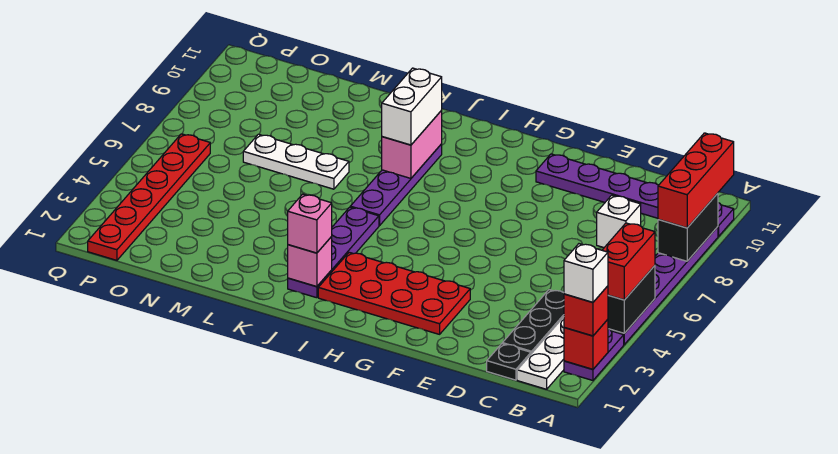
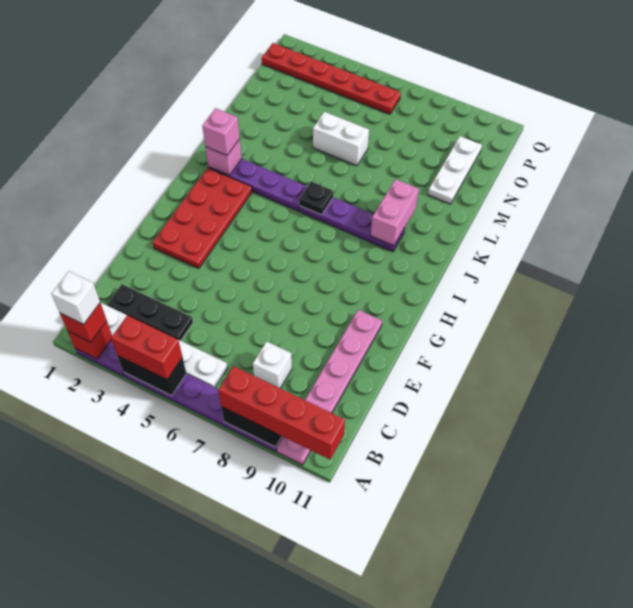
red brick A8:A10 level 3 -> red brick A8:A11 level 3
purple plate A10:F10 level 1 -> pink plate A10:F10 level 1
black plate C1 level 1 -> black plate J6 level 2
pink brick J8:J9 level 2 -> pink brick J9:K9 level 2
white brick J8:J9 level 3 -> white brick M5:M6 level 1
white plate L7:N7 level 1 -> white plate M10:O10 level 1

